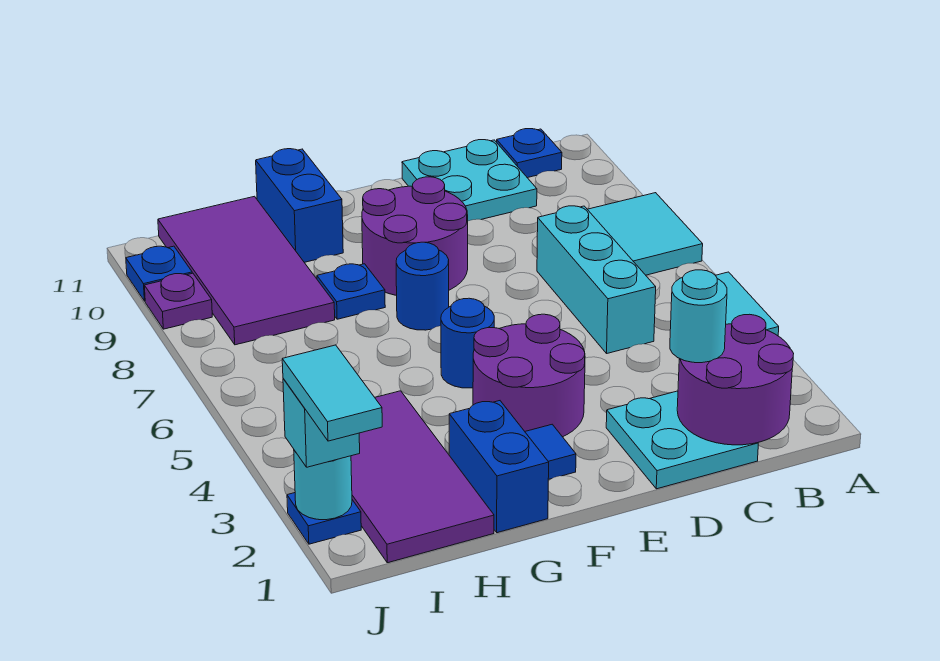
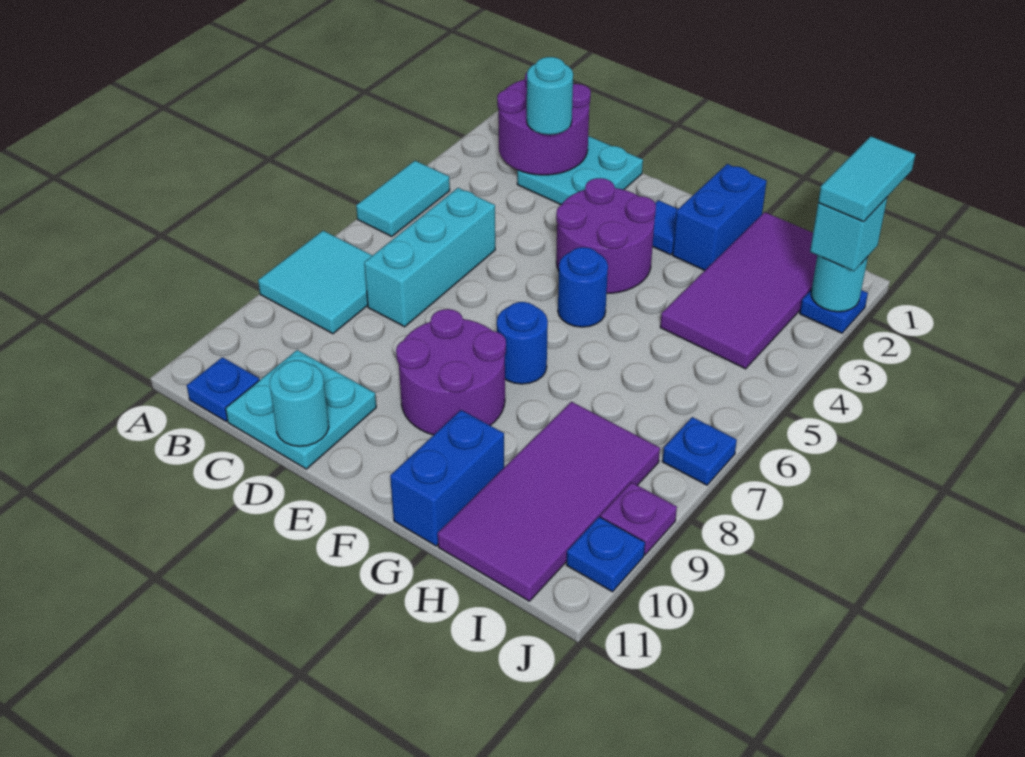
none -> cyan round brick D11 level 2
blue plate G8 level 1 -> blue plate J7 level 1

